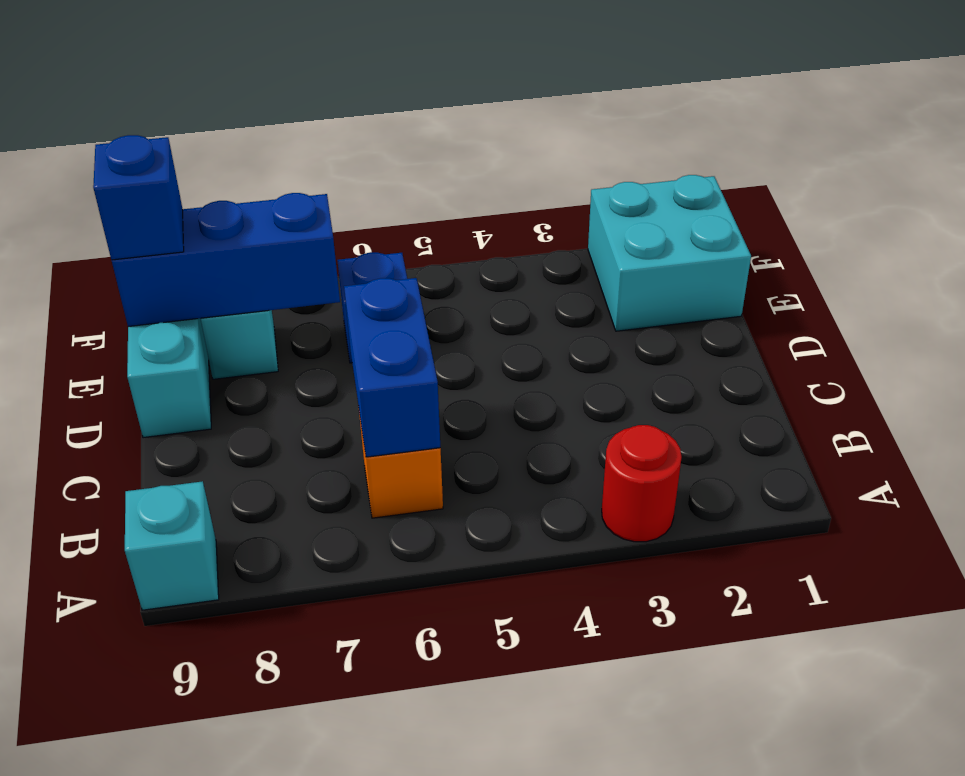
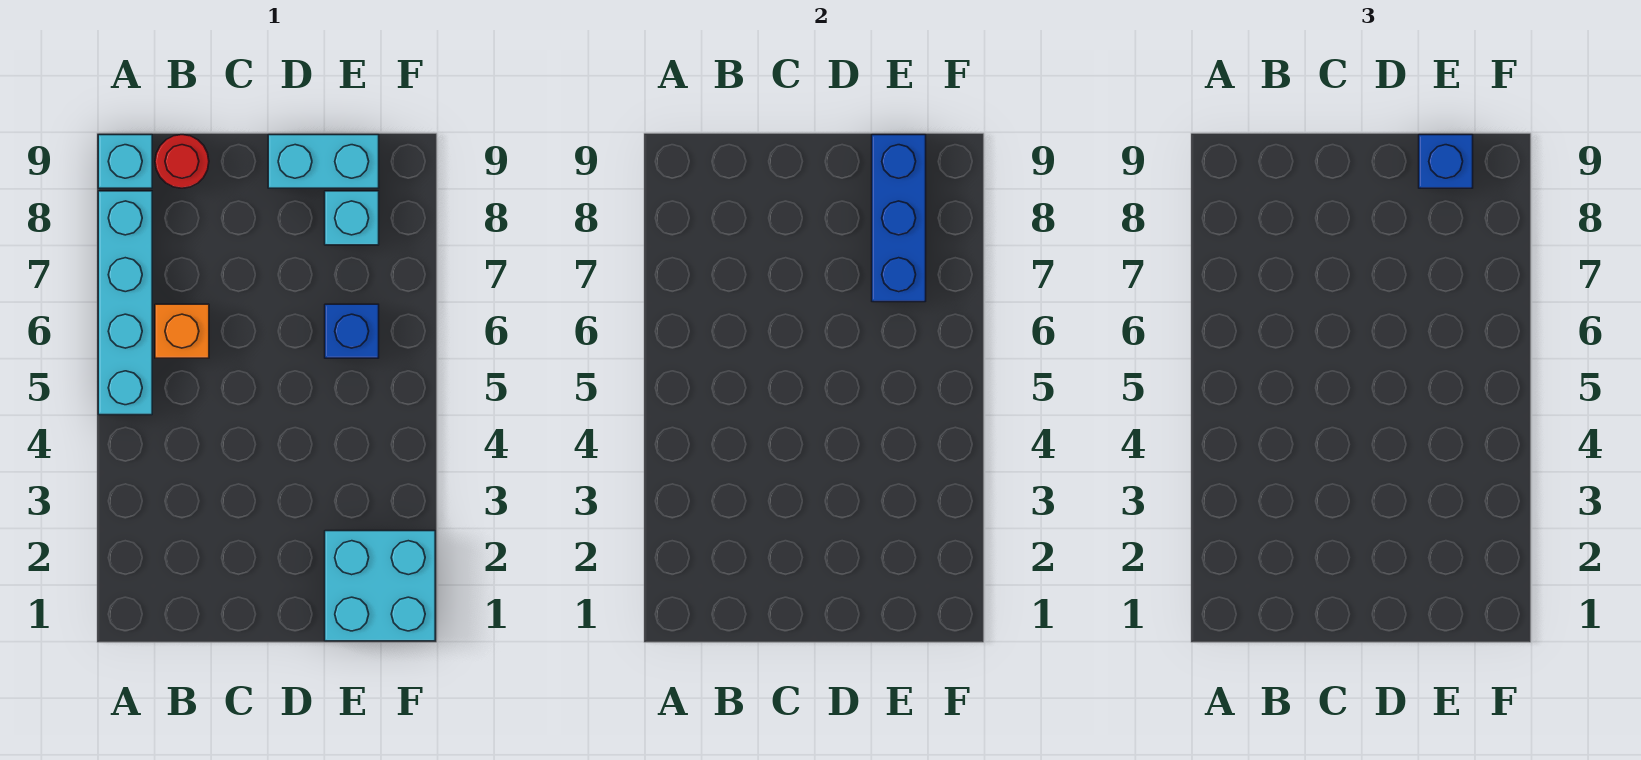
red round brick A3 level 1 -> red round brick B9 level 1
none -> cyan brick A5:A8 level 1
blue brick B6:C6 level 2 -> none

